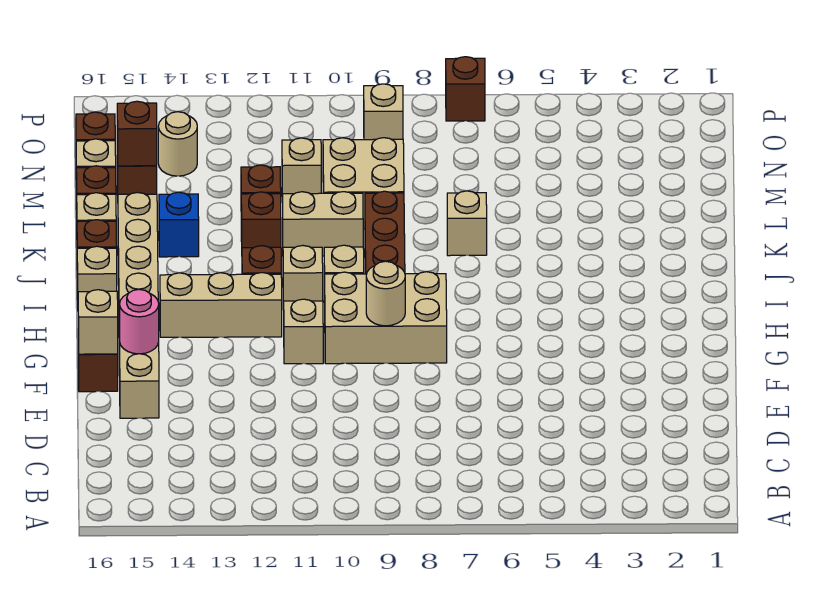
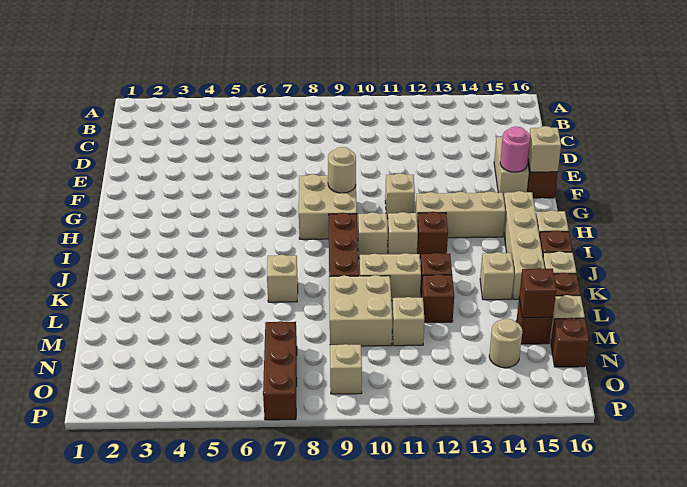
tan brick G8:H10 level 1 -> tan brick G8:H9 level 1
blue brick K14 level 1 -> tan brick K14 level 1
brown brick P7 level 1 -> brown brick N7:P7 level 1

